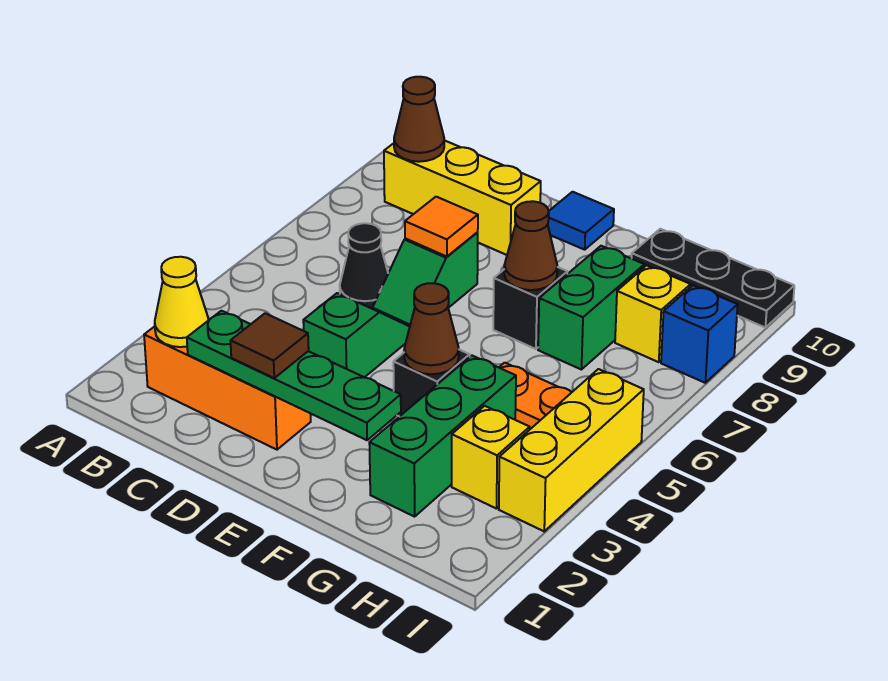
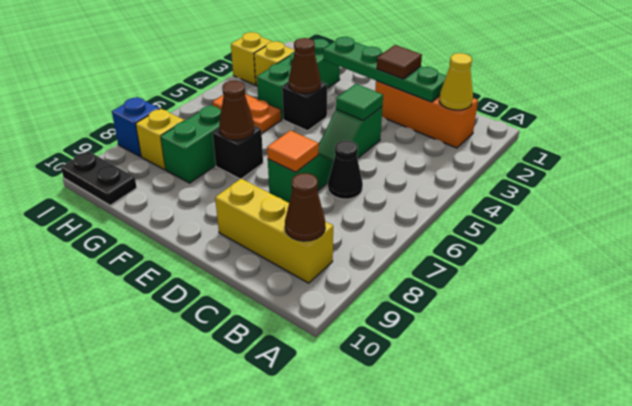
none -> green tile D4 level 2
blue tile E10 level 1 -> none
black plate G10:I10 level 1 -> black plate H10:I10 level 1
yellow brick I3:I5 level 1 -> yellow brick I3 level 1

